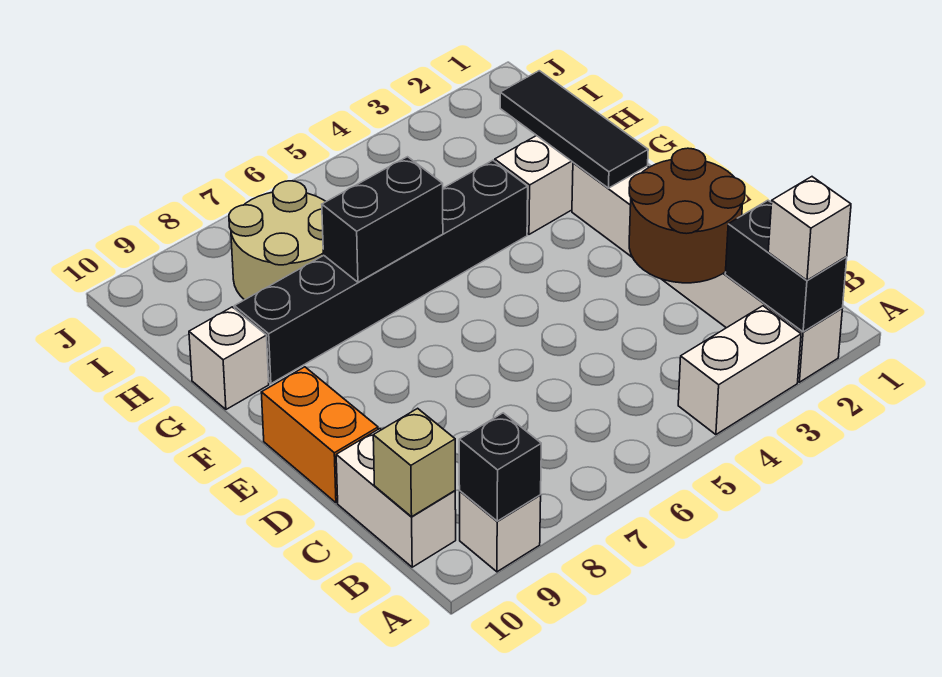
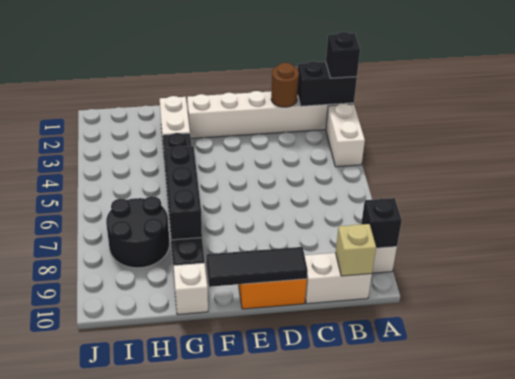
white brick A2 level 3 -> black brick A2 level 3
brown round brick C2:D3 level 2 -> brown round brick C2 level 2
black tile F2:H2 level 2 -> black tile D10:F10 level 2
black brick G6:G7 level 2 -> black brick G6:G8 level 2
tan round brick H7:I8 level 1 -> black round brick H7:I8 level 1

